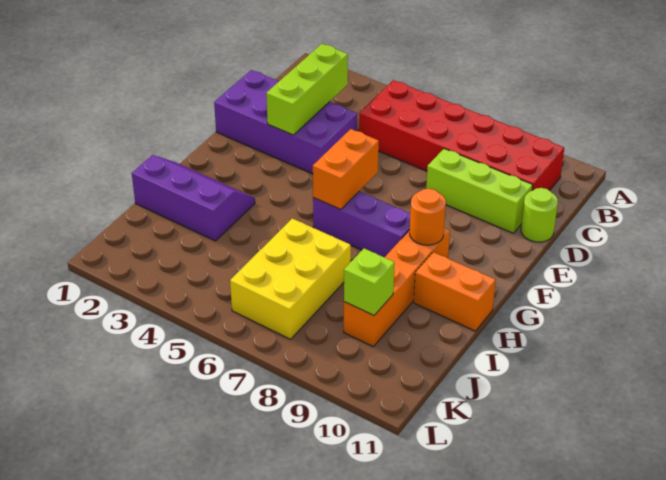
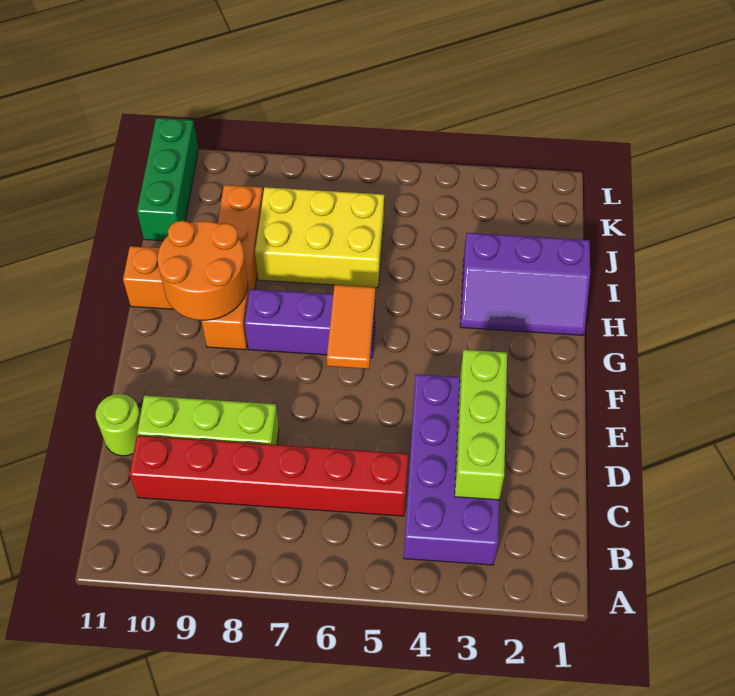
red brick B5:C10 level 1 -> red brick C5:C10 level 1
purple brick D1:E4 level 1 -> purple brick B3:E4 level 1
orange brick F6:G6 level 2 -> orange tile F6:G6 level 2
orange round brick G9 level 2 -> orange round brick G9:H10 level 2
yellow brick I6:K7 level 1 -> yellow brick I6:J8 level 1
lime brick J9 level 2 -> none
none -> green brick J11:L11 level 1

